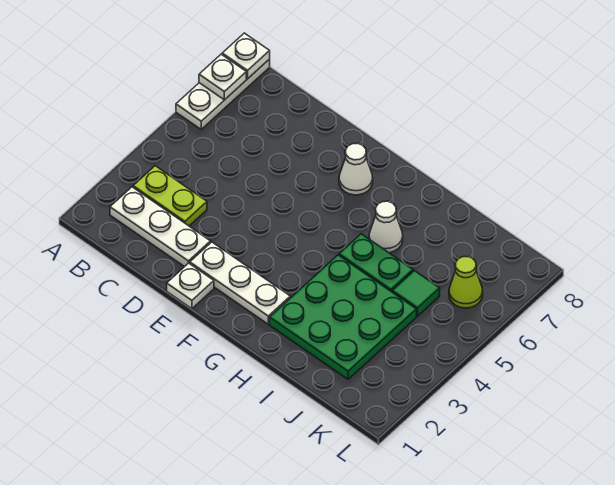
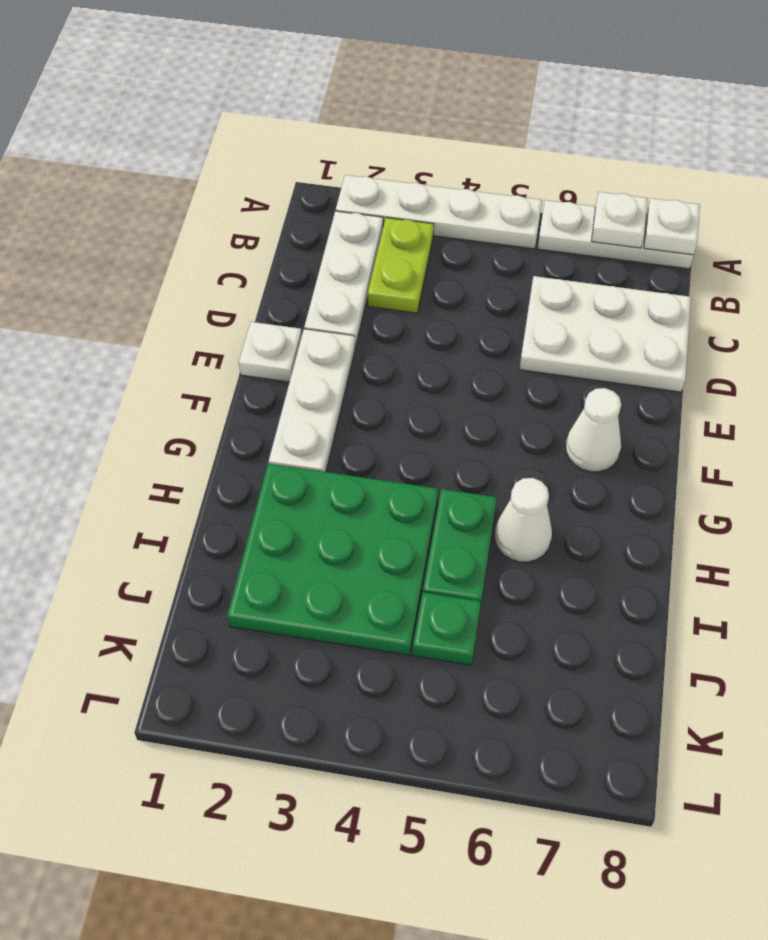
none -> white plate A2:A5 level 1
none -> white plate C6:D8 level 1
green tile J5 level 1 -> green plate J5 level 1
lime cone K6 level 1 -> none

